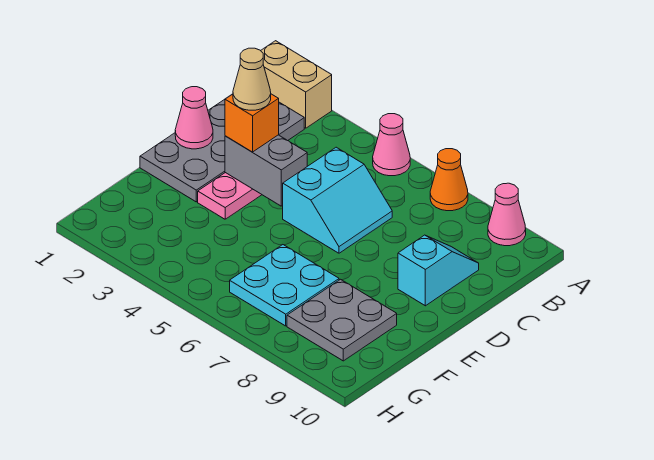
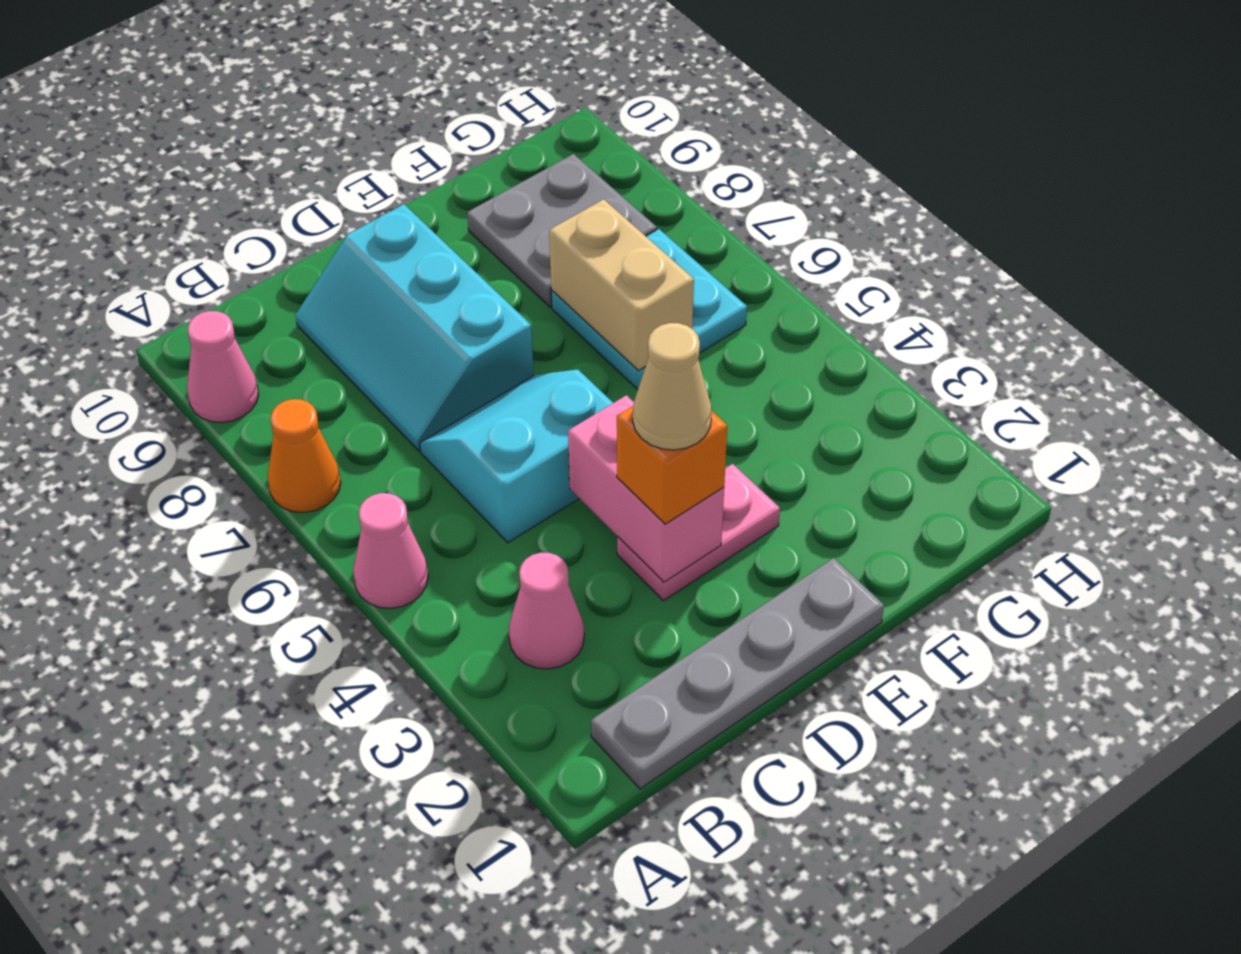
tan brick A1:A2 level 1 -> tan brick F6:F7 level 2
grey plate B1:E2 level 1 -> grey plate B1:E1 level 1
cyan slope C9:D9 level 1 top D -> cyan slope C7:D9 level 1 top D
pink cone D1 level 2 -> pink cone B3 level 1
grey brick D3:D4 level 2 -> pink brick D3:D4 level 2

